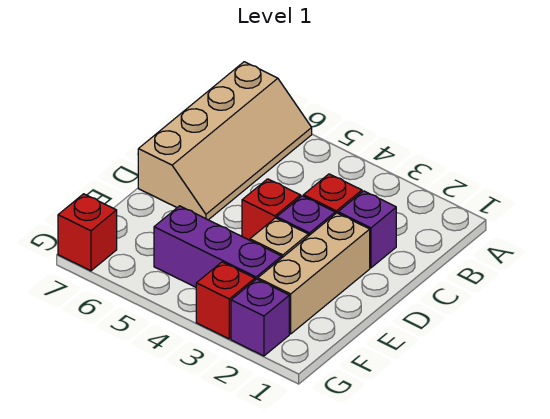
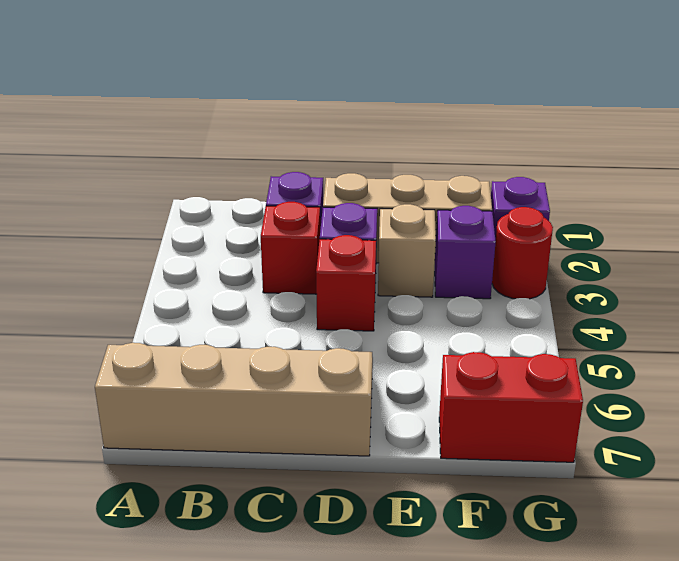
purple brick F3:F5 level 1 -> purple brick F3 level 1
red brick G3 level 1 -> red round brick G3 level 1
red brick G7 level 1 -> red brick F7:G7 level 1

